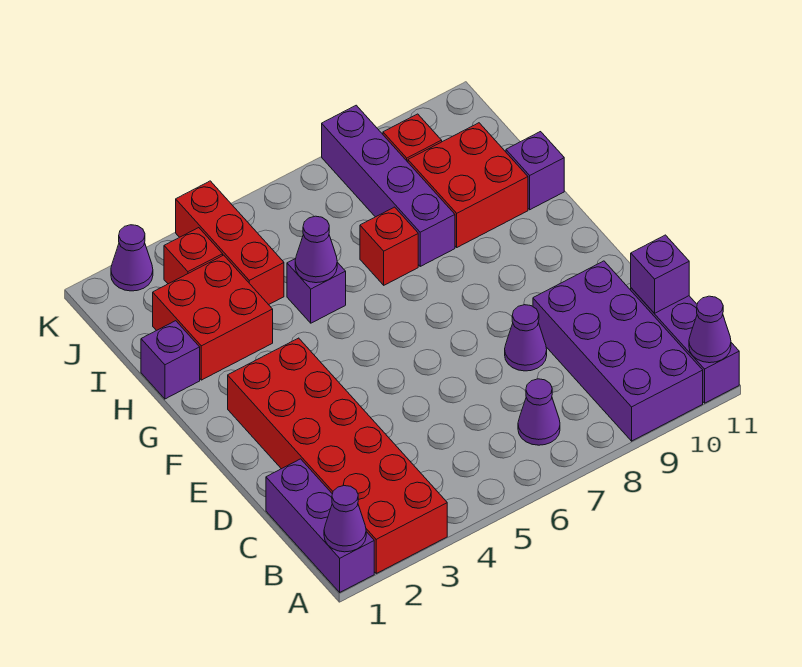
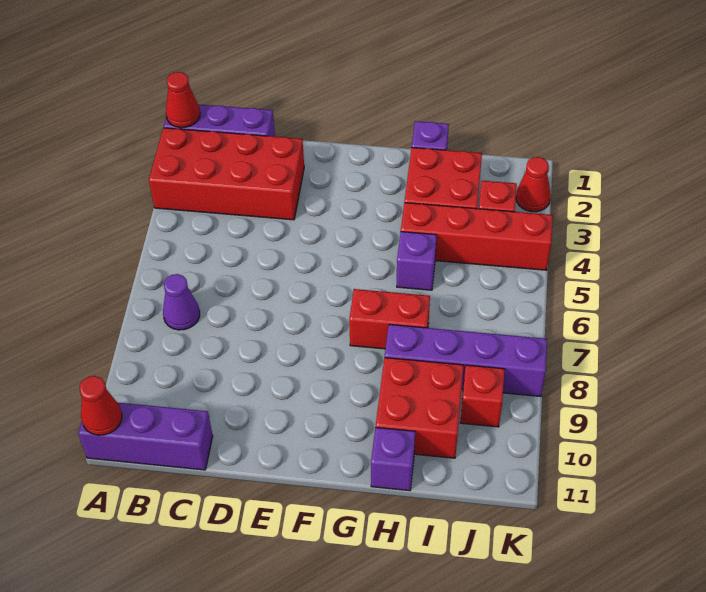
purple cone A1 level 2 -> red cone A1 level 2
red brick A2:F3 level 1 -> red brick A2:D3 level 1
purple brick A9:D10 level 1 -> none
purple cone A11 level 2 -> red cone A11 level 2
purple brick C11 level 2 -> none
purple cone D8 level 1 -> none
purple cone H5 level 2 -> none
red brick H7 level 1 -> red brick G7:H7 level 1
red brick I4:K4 level 1 -> red brick H4:K4 level 1
purple cone K2 level 1 -> red cone K2 level 1

